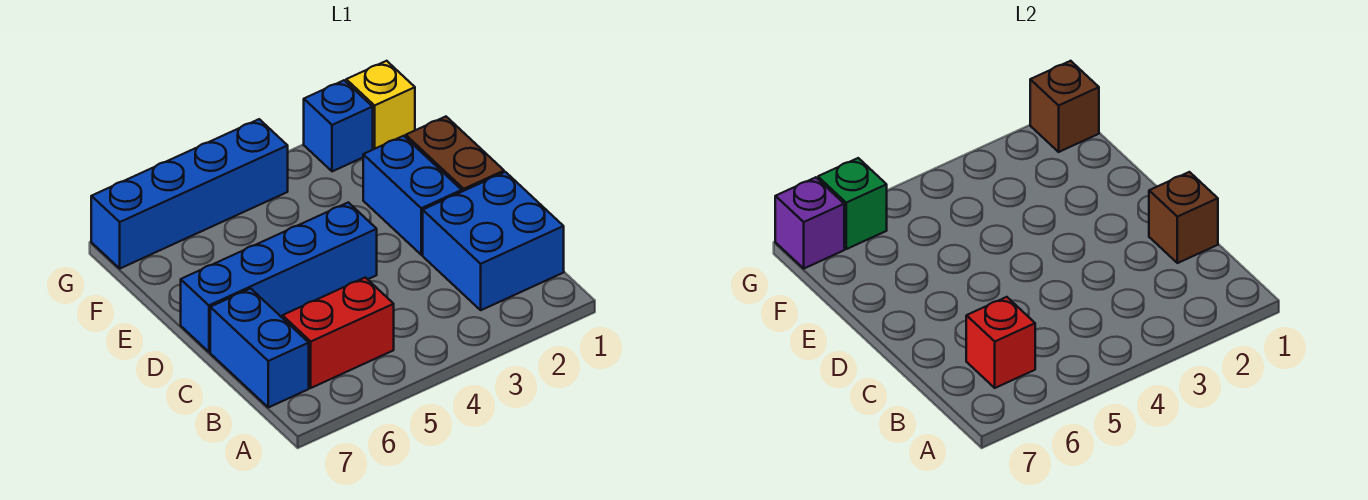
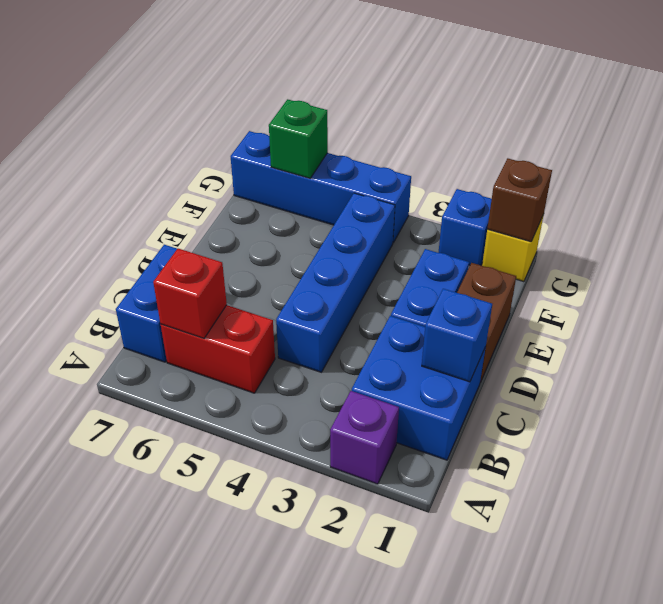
brown brick C1 level 2 -> blue brick C1 level 2
blue brick D4:D7 level 1 -> blue brick C4:F4 level 1
purple brick G7 level 2 -> purple brick A2 level 1

